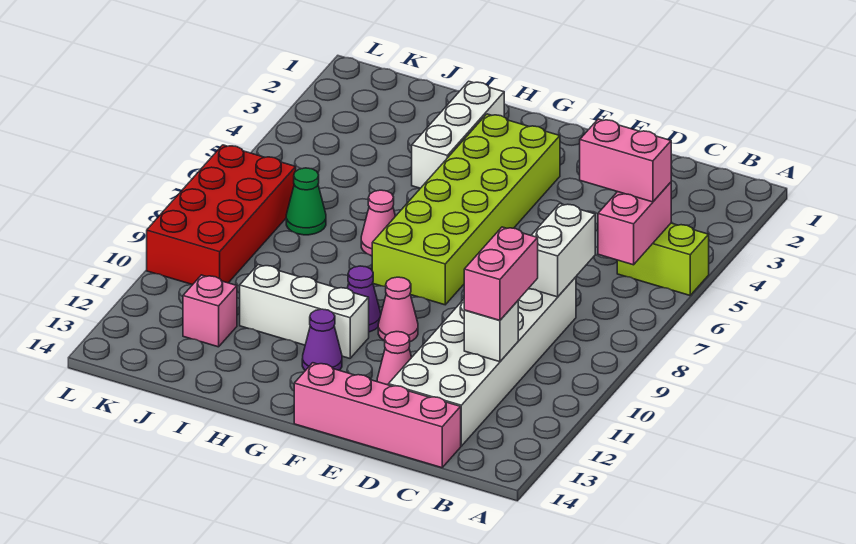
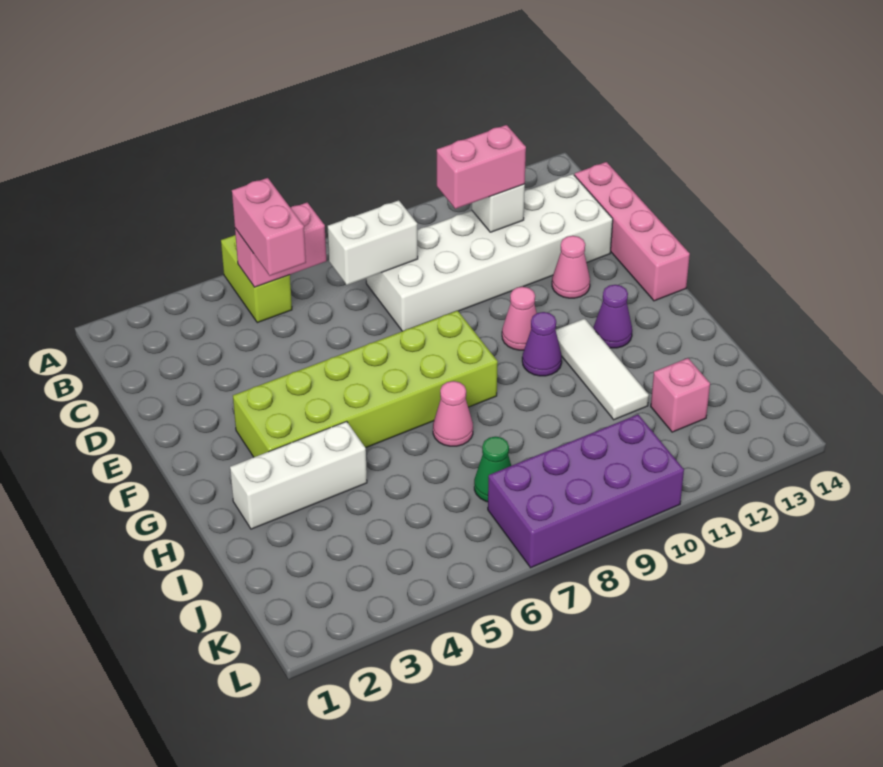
white brick G11:I11 level 1 -> white tile G11:I11 level 1
red brick K7:L10 level 1 -> purple brick K7:L10 level 1

